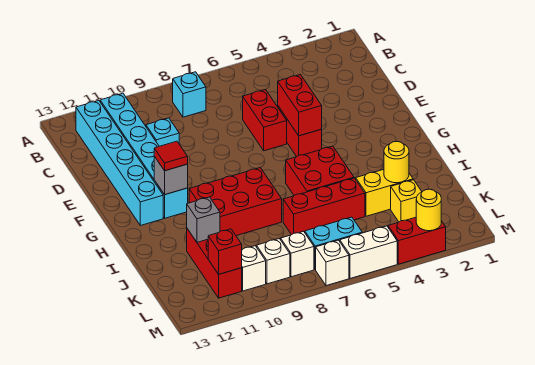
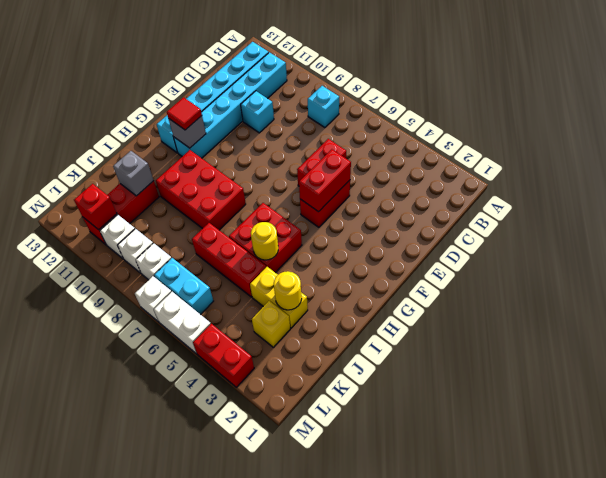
yellow round brick M3 level 2 -> yellow round brick I5 level 2

